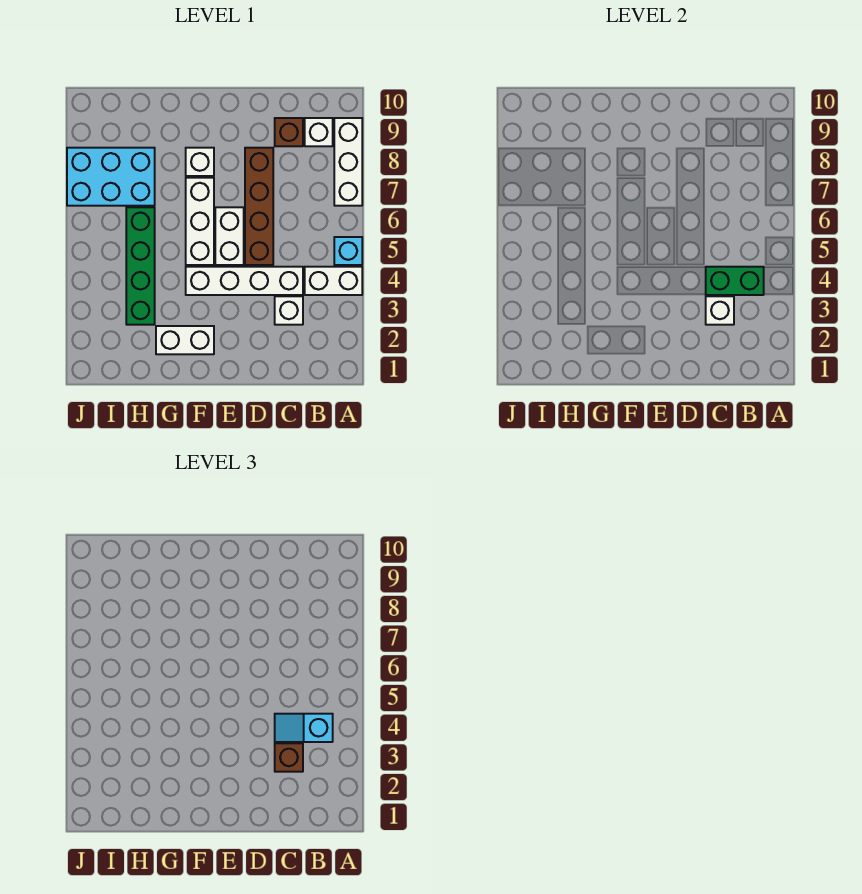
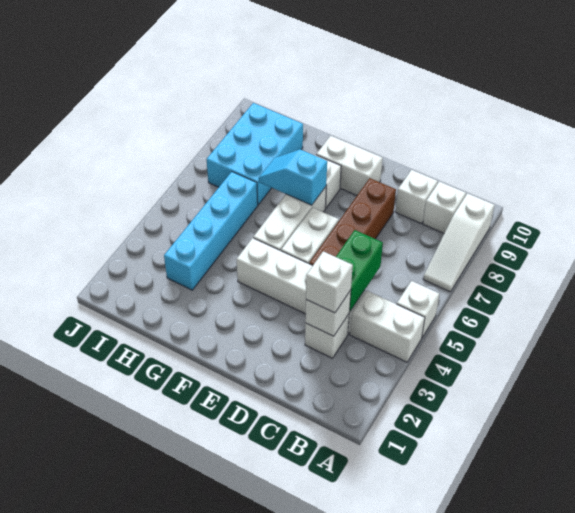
cyan brick A5 level 1 -> white brick A5 level 1
white brick A7:A9 level 1 -> white slope A7:A9 level 1 top 9
green brick B4:C4 level 2 -> green brick C4:C5 level 2
cyan slope B4:C4 level 3 top B -> cyan slope F7:G7 level 2 top F
brown brick C3 level 3 -> white brick C3 level 3
brown brick C9 level 1 -> white brick C9 level 1
white brick F2:G2 level 1 -> white brick E9:F9 level 1
green brick H3:H6 level 1 -> cyan brick H3:H6 level 1
cyan brick H7:J8 level 1 -> cyan brick H7:I9 level 1

